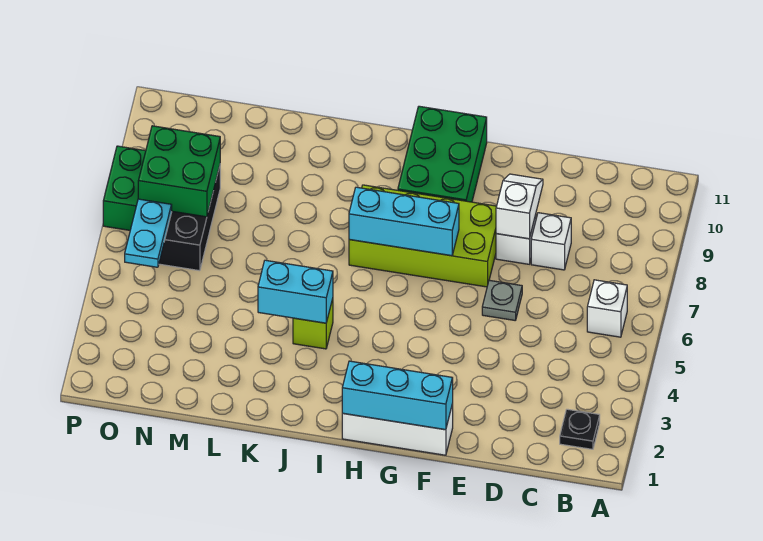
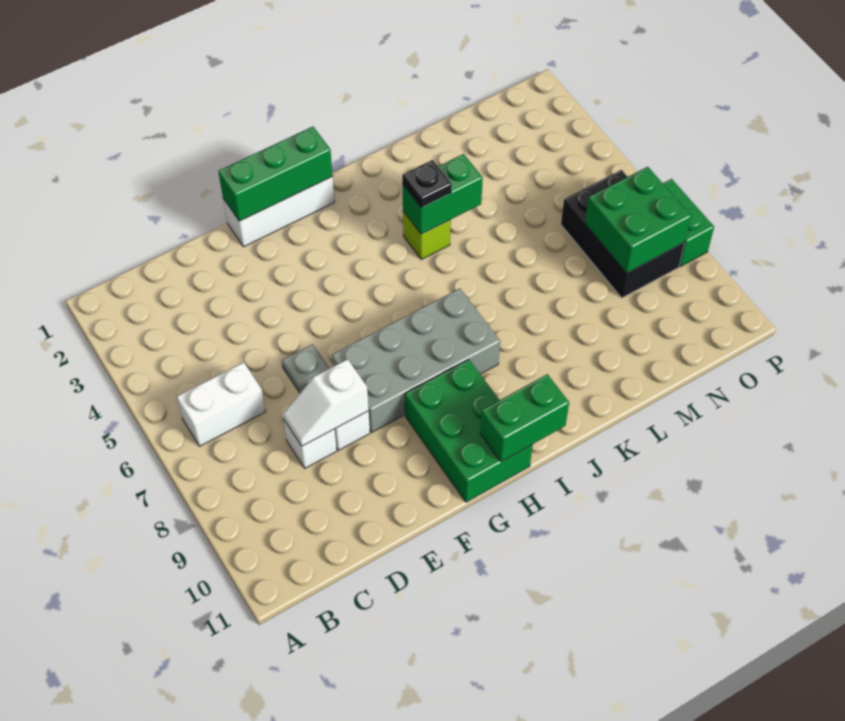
black plate B2 level 1 -> black plate J4 level 3
white brick B6 level 1 -> white brick B6:C6 level 1
white slope E8:E9 level 2 top 8 -> white slope D8:E8 level 2 top E
cyan brick F1:H1 level 2 -> green brick F1:H1 level 2
lime brick F7:I8 level 1 -> grey brick F7:I8 level 1
cyan brick G7:I7 level 2 -> none
none -> green brick H11:I11 level 2
cyan brick J4:K4 level 2 -> green brick J4:K4 level 2
cyan plate O5:O6 level 2 -> none

